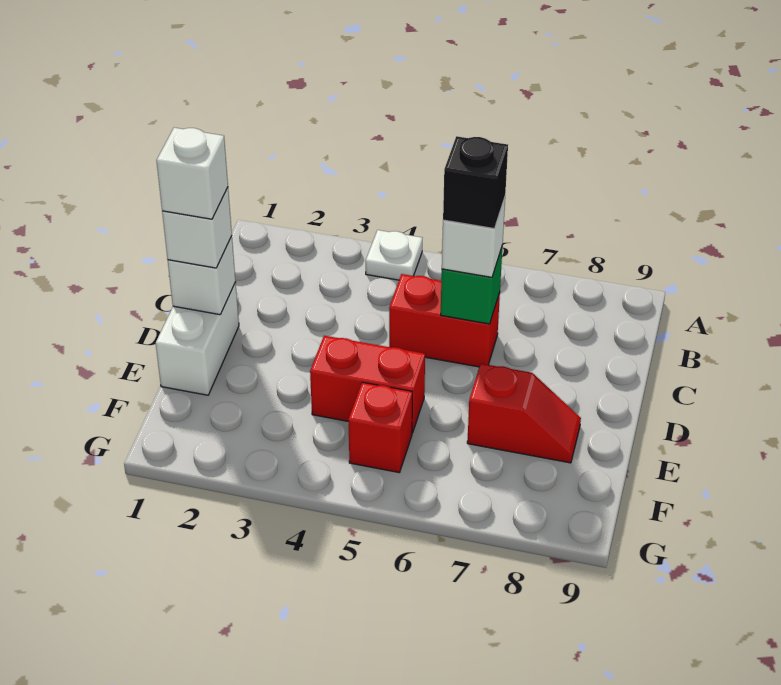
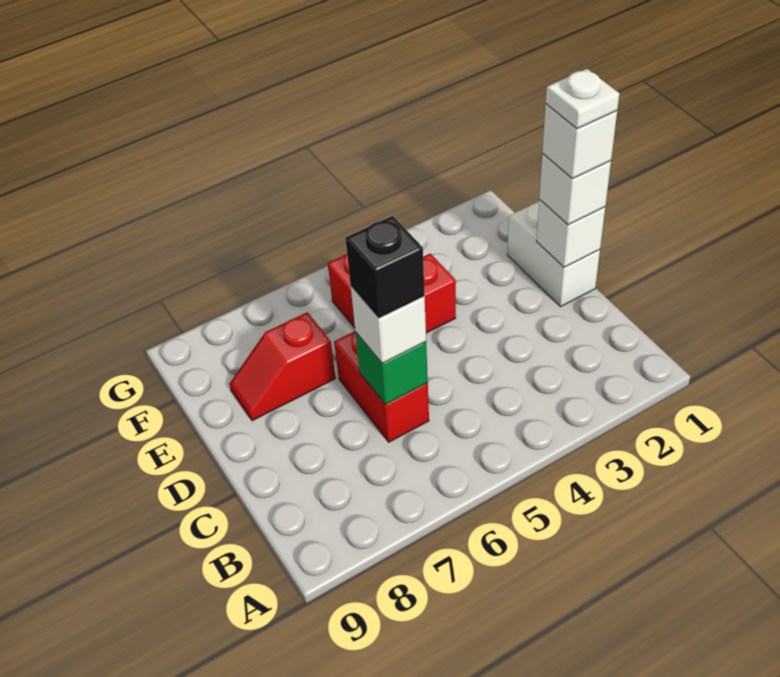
white plate A4 level 1 -> white plate D1 level 5
red brick C5:C6 level 1 -> red brick C6:D6 level 1

